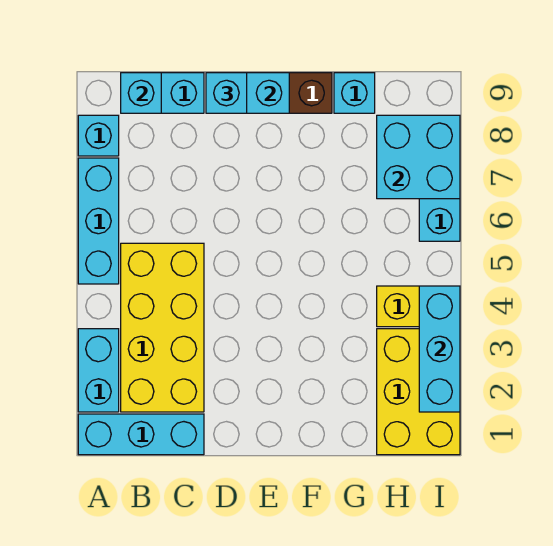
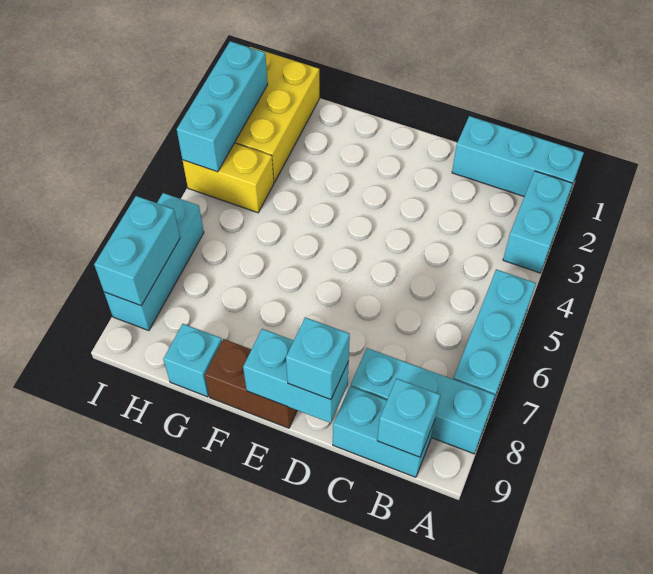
cyan brick A8 level 1 -> cyan brick A8:C8 level 1
yellow brick B2:C5 level 1 -> none
cyan brick H7:I8 level 2 -> cyan brick I7:I8 level 2

